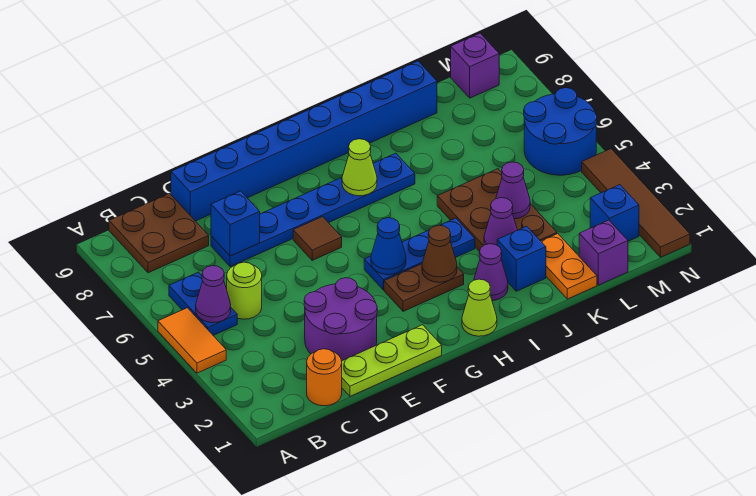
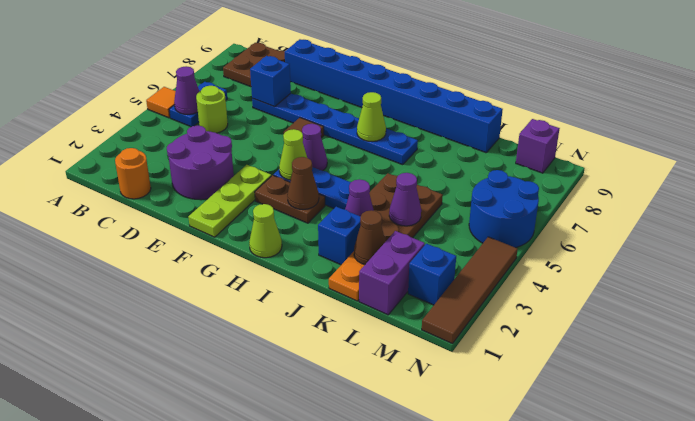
orange tile A4:A5 level 1 -> orange tile A5 level 1
lime plate D1:F1 level 1 -> lime plate F1:F3 level 1
blue cone G4 level 2 -> lime cone G4 level 2
purple cone I2 level 1 -> purple cone G5 level 1
none -> brown cone K2 level 2
purple brick L1 level 1 -> purple brick L1:L2 level 1

